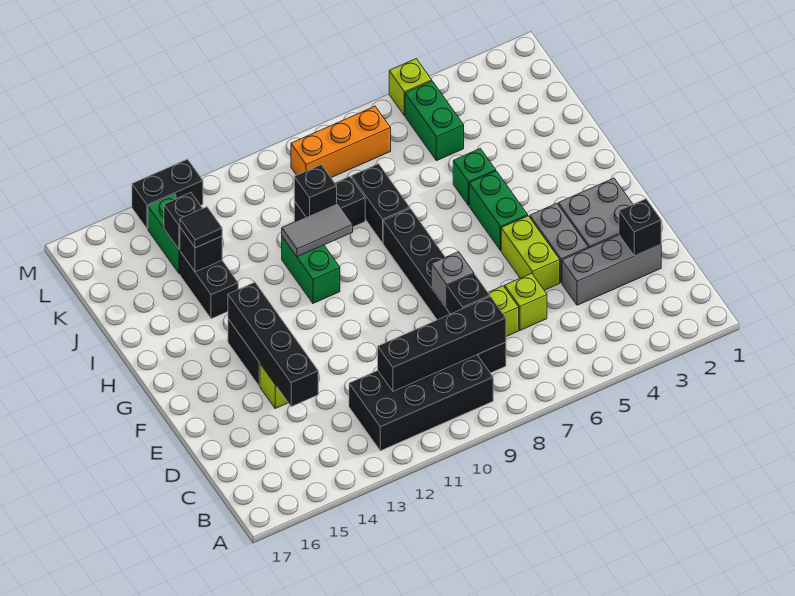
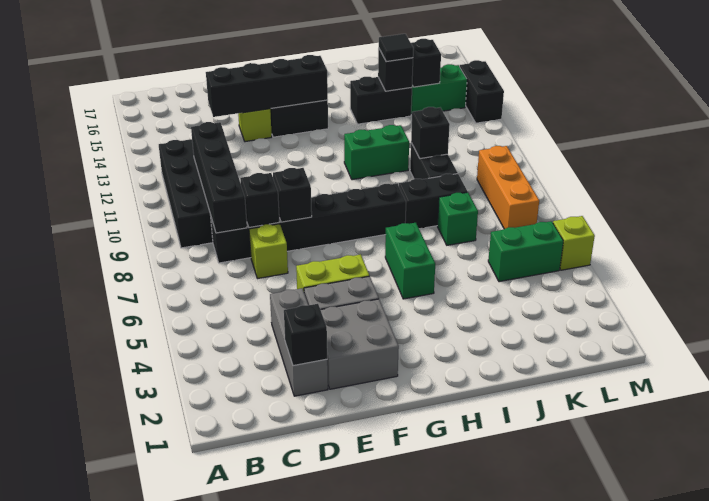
lime brick D6 level 1 -> none
grey brick E8 level 2 -> black brick E8 level 2
green brick G5:H5 level 1 -> green brick H5:H6 level 1
green brick I5 level 1 -> green brick J7 level 1
grey tile I10:I11 level 2 -> none

